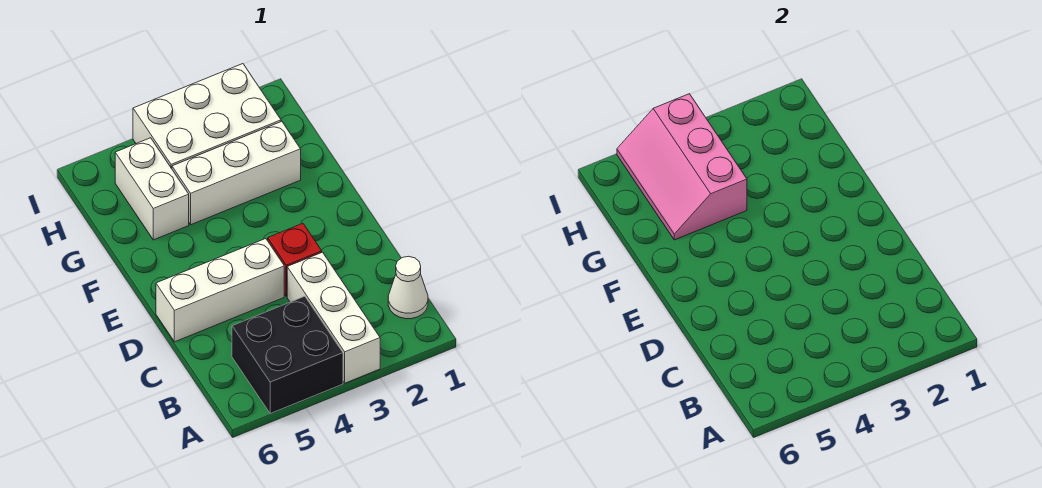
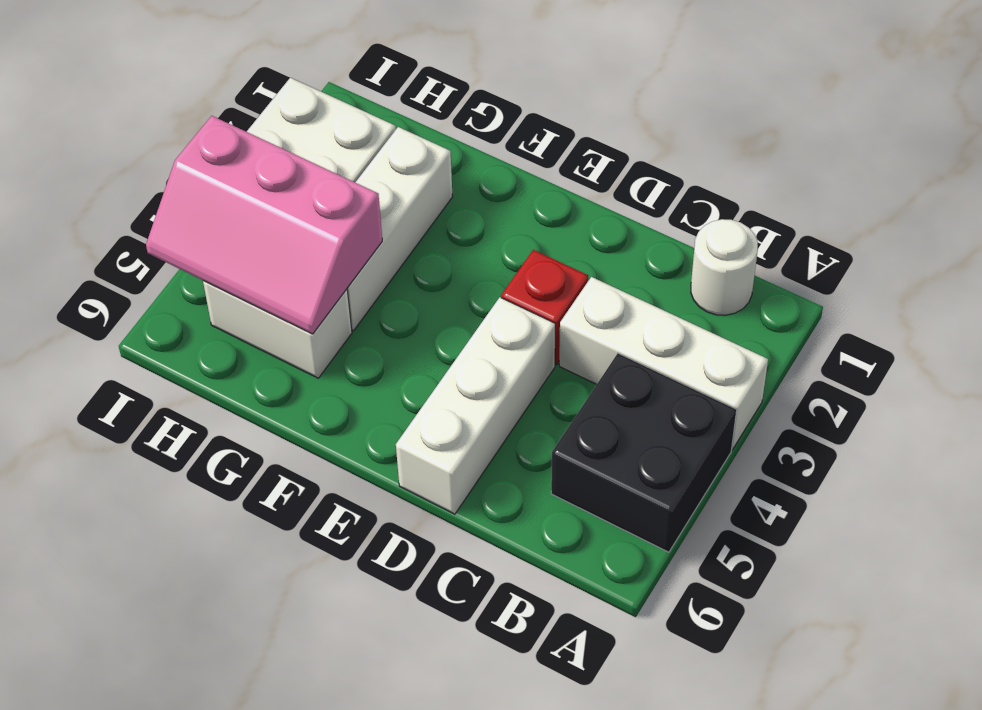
white cone B1 level 1 -> white round brick B1 level 1

